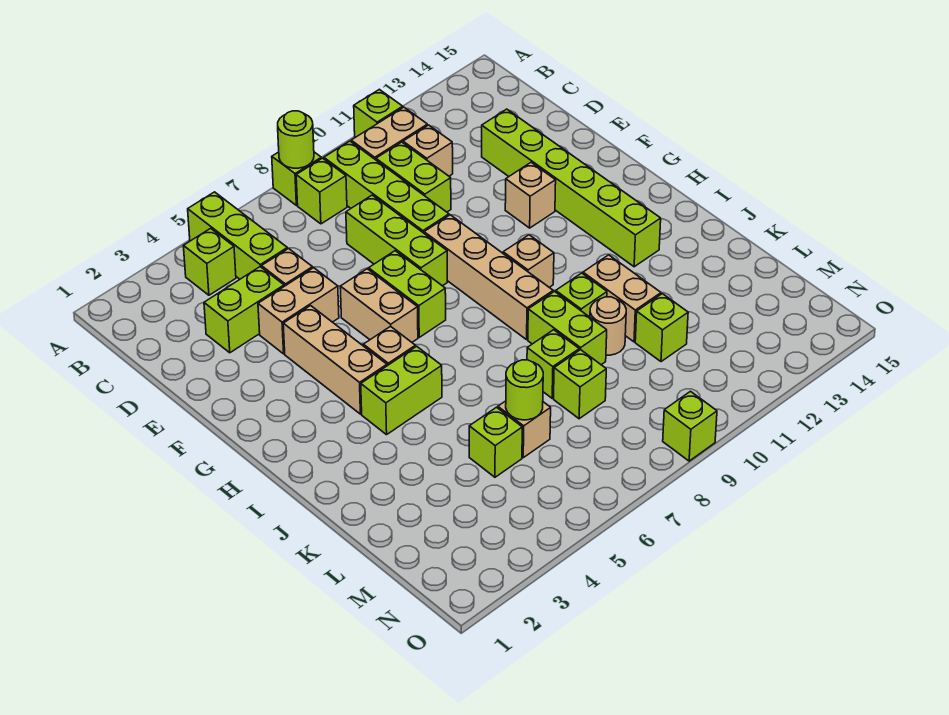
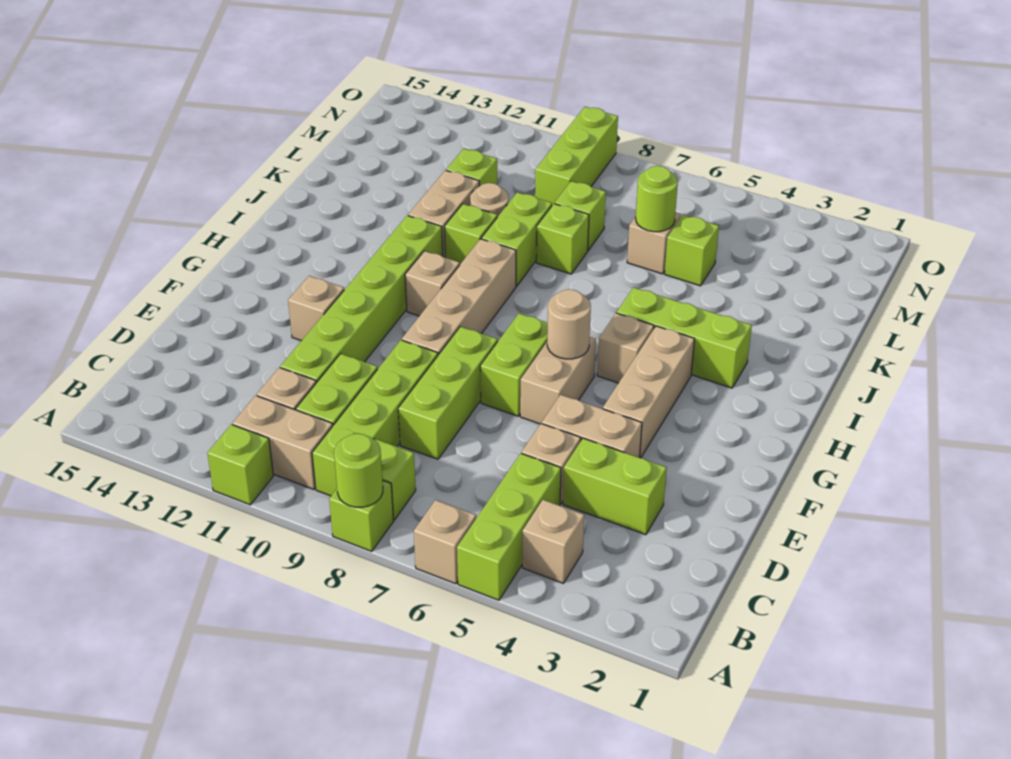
none -> tan brick A6 level 1
lime brick B4 level 1 -> tan brick B4 level 1
lime brick D13:I13 level 1 -> lime brick D11:I11 level 1
none -> tan round brick G6 level 2
lime brick I4:I5 level 1 -> lime brick I3:I5 level 1
lime brick O9 level 1 -> lime brick M9:O9 level 1

